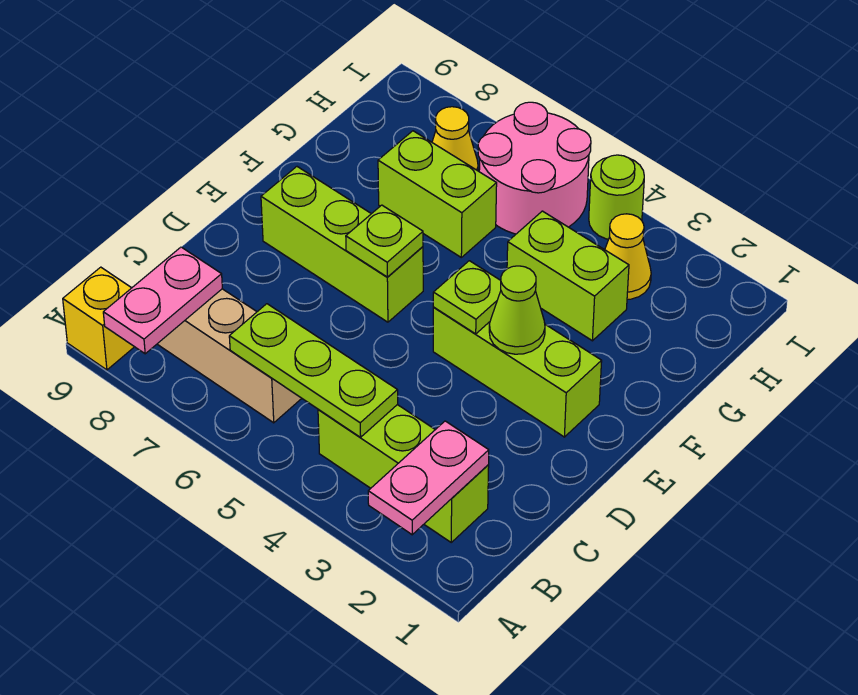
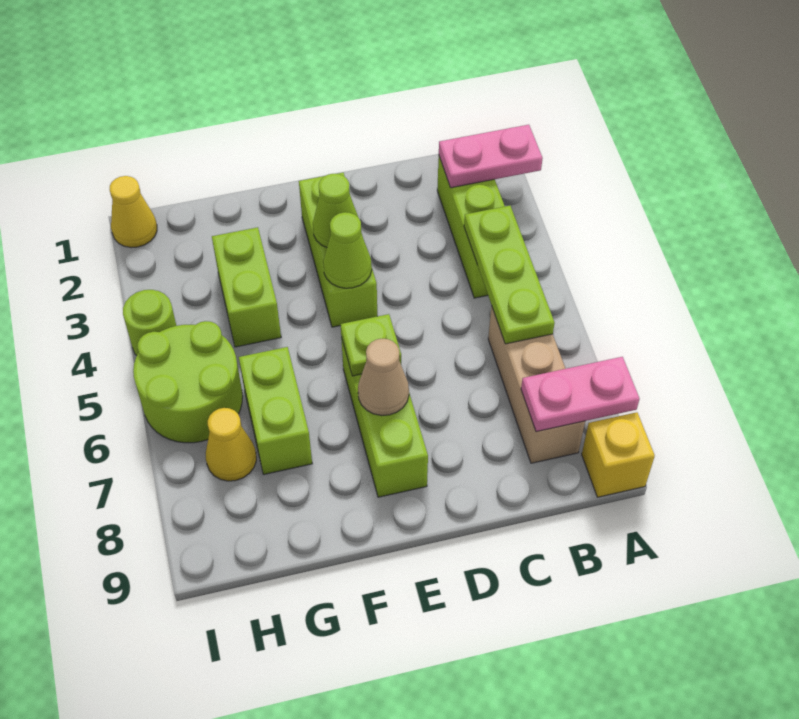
lime plate E4 level 2 -> lime cone E4 level 2
none -> tan cone E7 level 2
yellow cone H3 level 1 -> yellow cone I1 level 1
pink round brick H5:I6 level 1 -> lime round brick H5:I6 level 1

